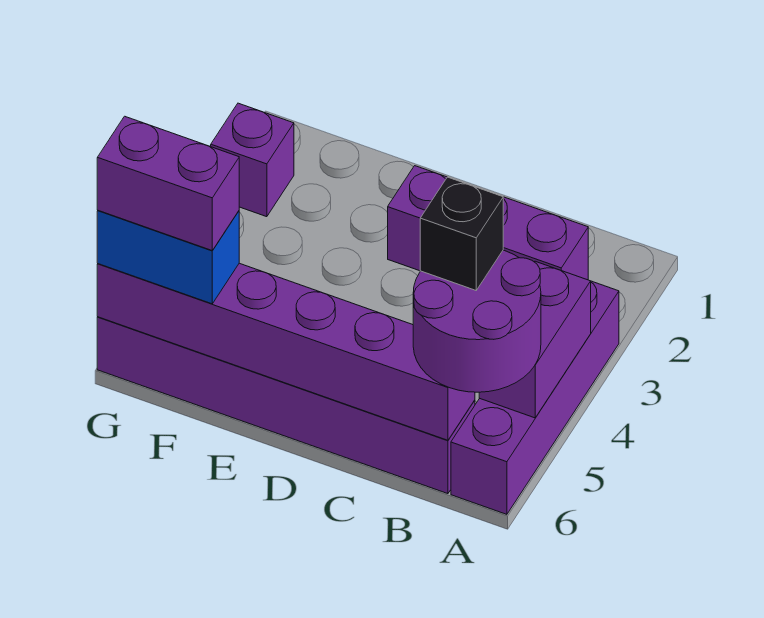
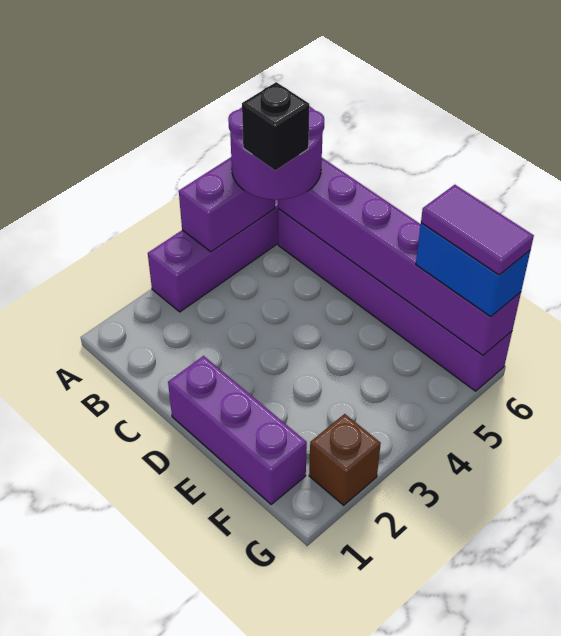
purple brick B2:D2 level 1 -> purple brick D1:F1 level 1
purple brick F6:G6 level 4 -> purple tile F6:G6 level 4
purple brick G2 level 1 -> brown brick G2 level 1

